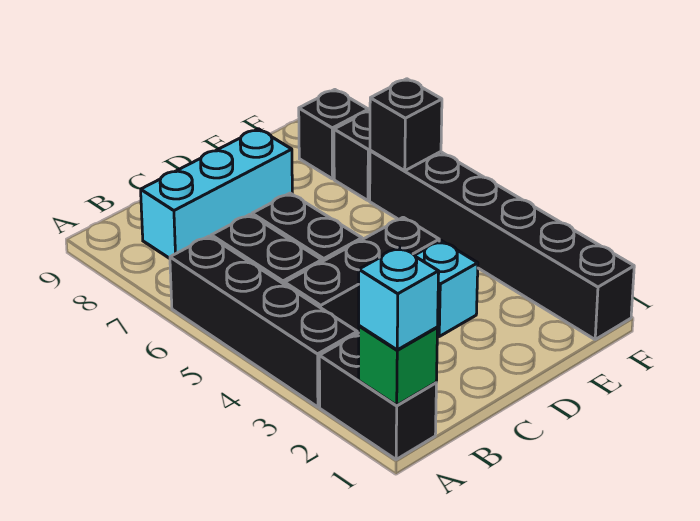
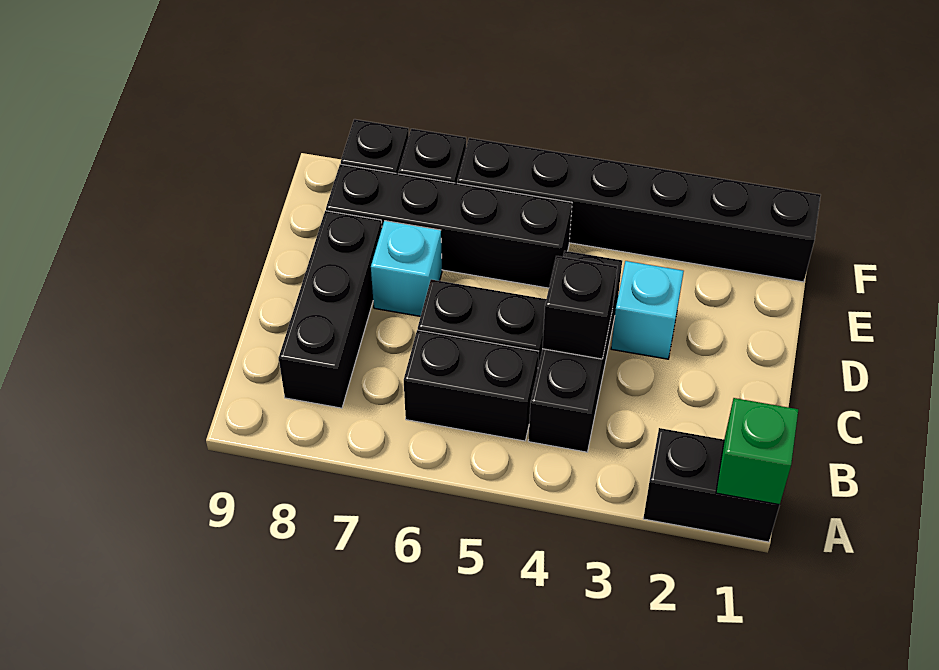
cyan brick A1 level 3 -> cyan brick D7 level 1
black brick A3:A6 level 1 -> black brick E5:E8 level 1
cyan brick B8:D8 level 1 -> black brick B8:D8 level 1
black brick F6 level 2 -> black brick C4 level 2

